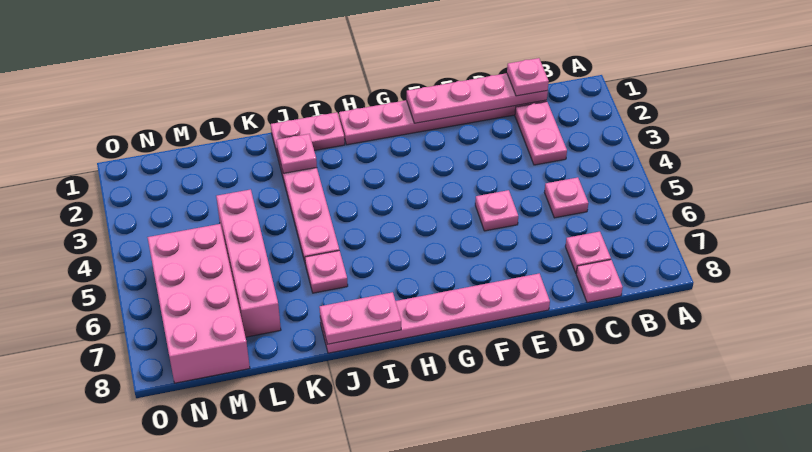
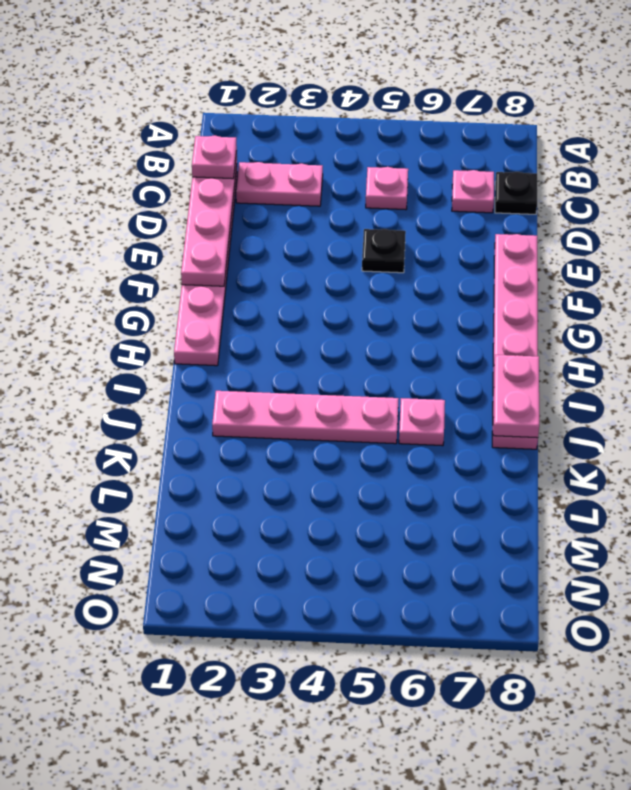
pink plate C8 level 1 -> black plate C8 level 1
pink plate E5 level 1 -> black plate E5 level 1
pink plate I1:J1 level 1 -> none
pink plate J2 level 2 -> none
pink brick L4:L7 level 1 -> none
pink brick M5:N8 level 1 -> none

